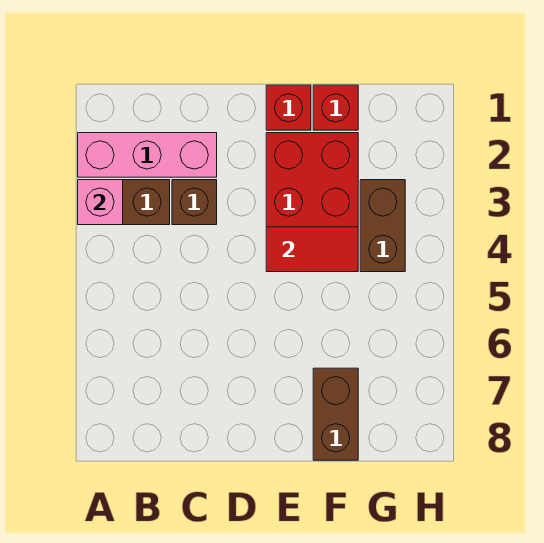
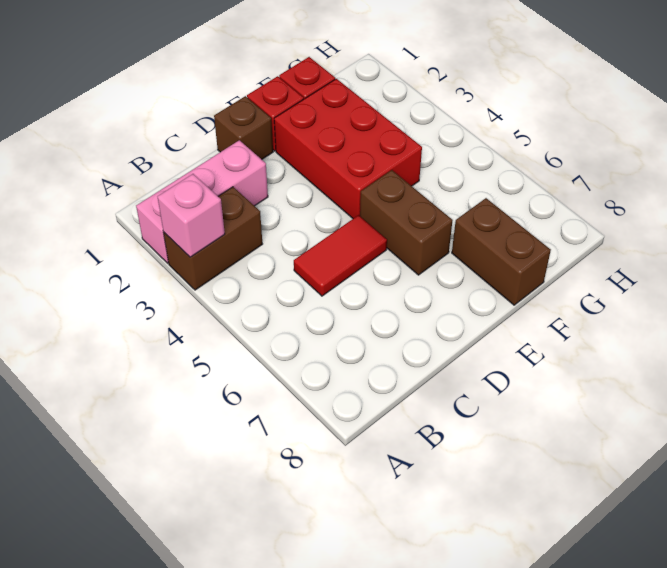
brown brick C3 level 1 -> brown brick D1 level 1
red tile E4:F4 level 2 -> red tile C5:D5 level 1
brown brick G3:G4 level 1 -> brown brick E5:E6 level 1

